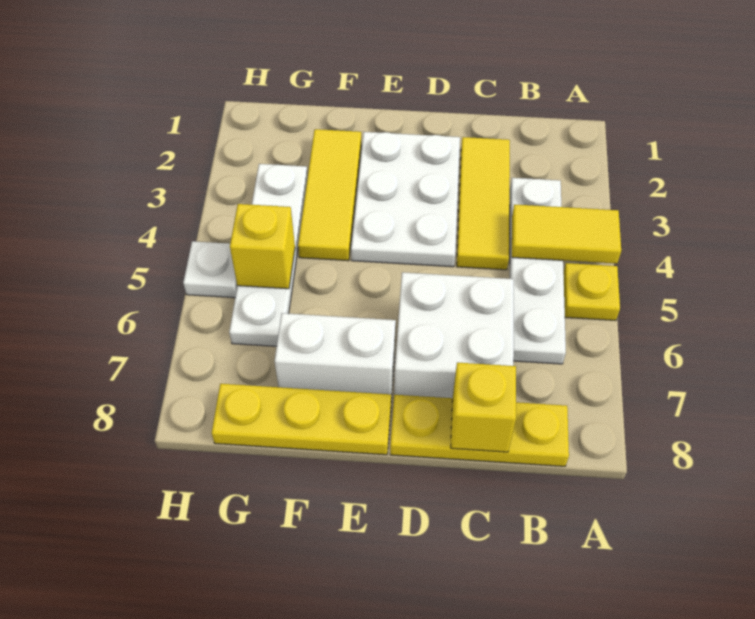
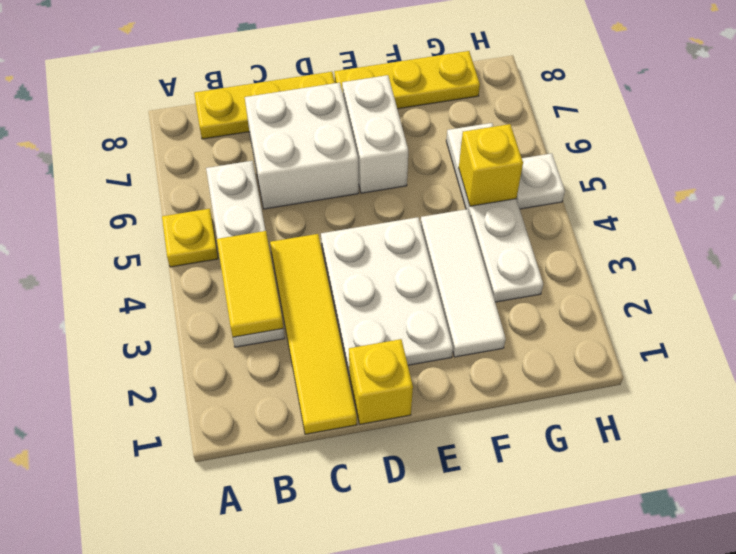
yellow tile A4:B4 level 2 -> yellow tile B3:B4 level 2
yellow tile C2:C4 level 1 -> yellow tile C1:C4 level 1
yellow brick C8 level 2 -> yellow brick D1 level 1
white brick E7:F7 level 1 -> white brick E6:E7 level 1
yellow tile F2:F4 level 1 -> white tile F2:F4 level 1

